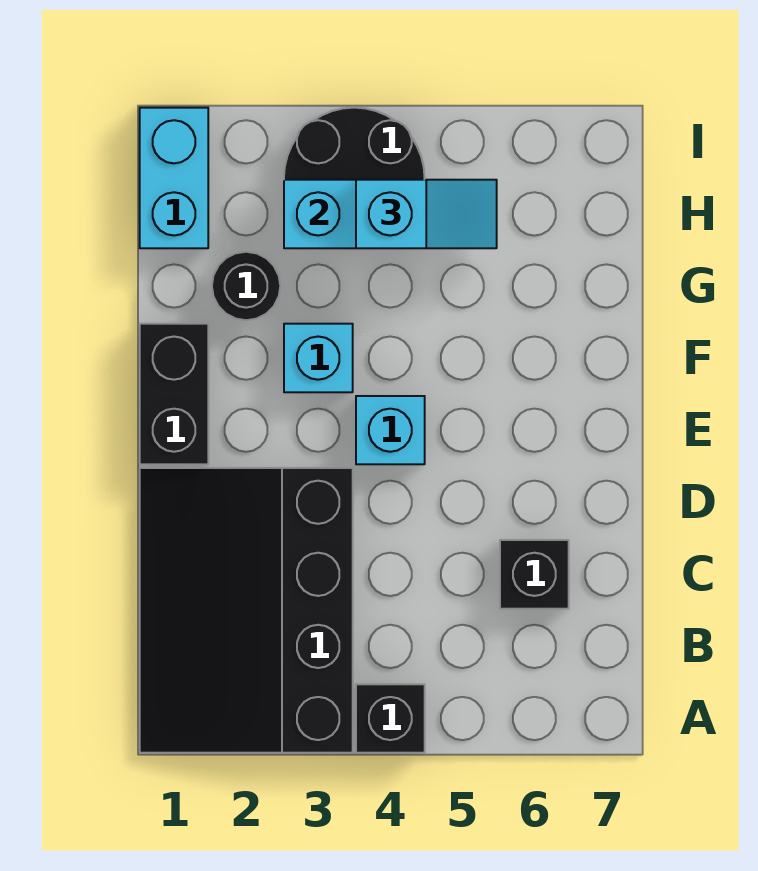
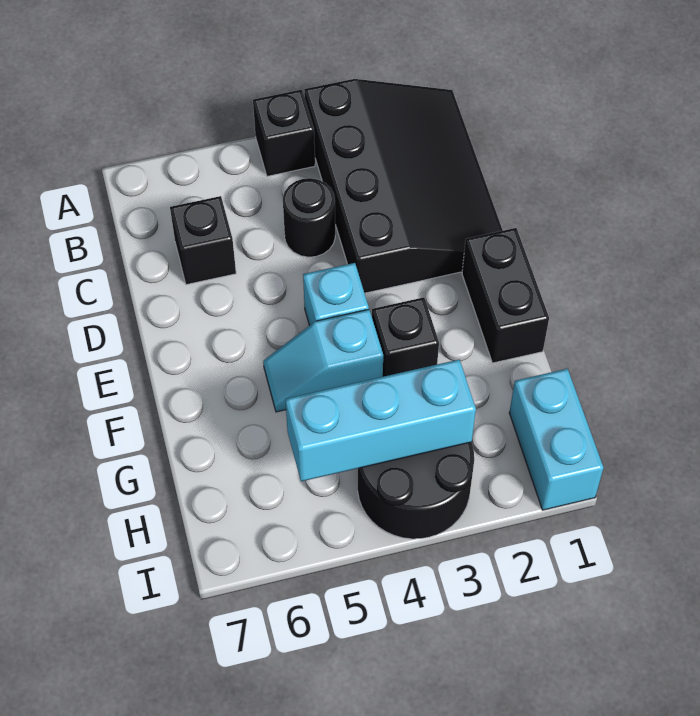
cyan brick F3 level 1 -> black brick F3 level 1
black round brick G2 level 1 -> black round brick C4 level 1
cyan slope H4:H5 level 3 top 4 -> cyan slope F4:F5 level 1 top 4

